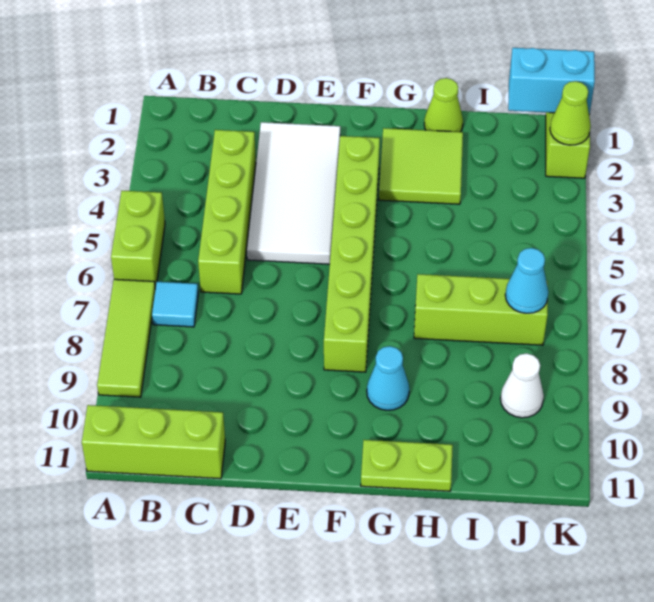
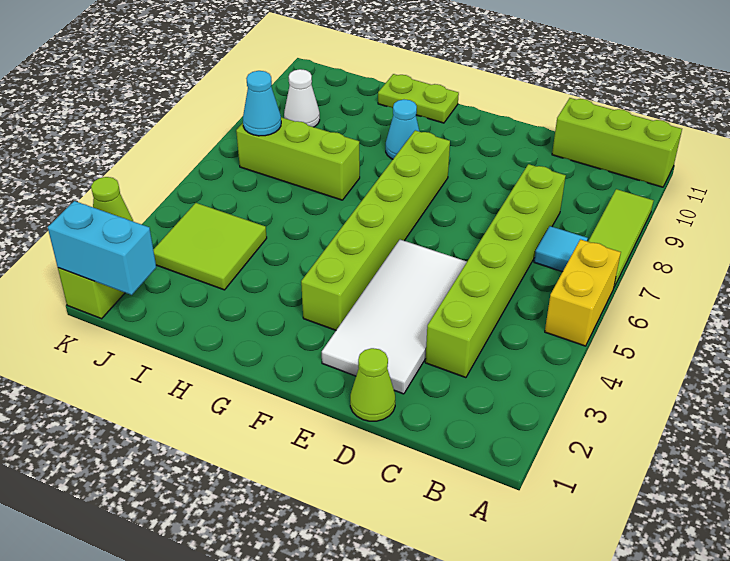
lime brick A5:A6 level 1 -> yellow brick A5:A6 level 1
lime brick C3:C6 level 1 -> lime brick C3:C8 level 1
lime tile G2:H3 level 1 -> lime tile I3:J4 level 1
lime cone H1 level 1 -> lime cone D1 level 1

